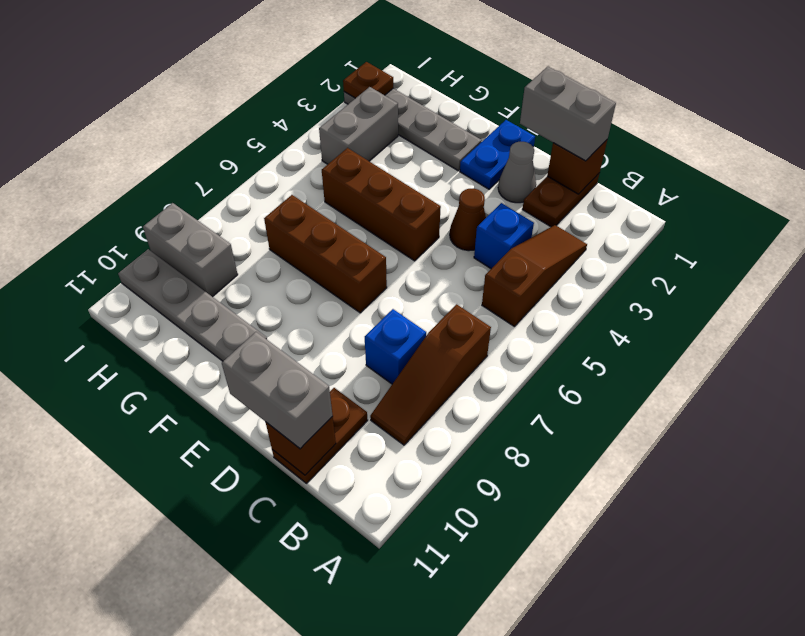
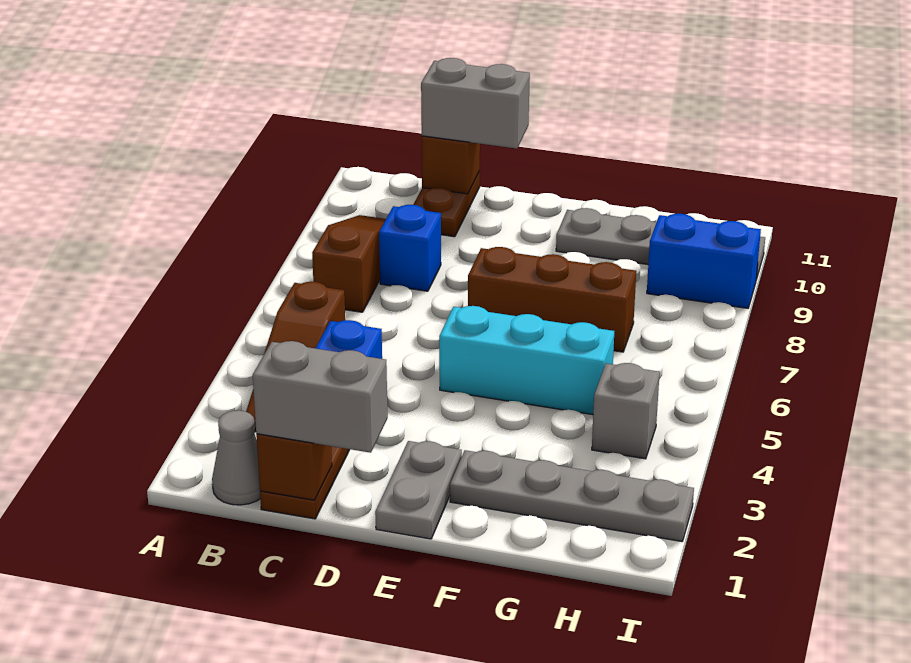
grey cone D2 level 1 -> grey cone B1 level 1
brown cone D4 level 1 -> none
blue plate E1:E2 level 1 -> grey plate E1:E2 level 1
brown brick E5:G5 level 1 -> cyan brick E5:G5 level 1
grey brick H3:H4 level 1 -> grey brick H4 level 1
grey brick H9:I9 level 1 -> blue brick H9:I9 level 1
brown plate I2 level 2 -> none

